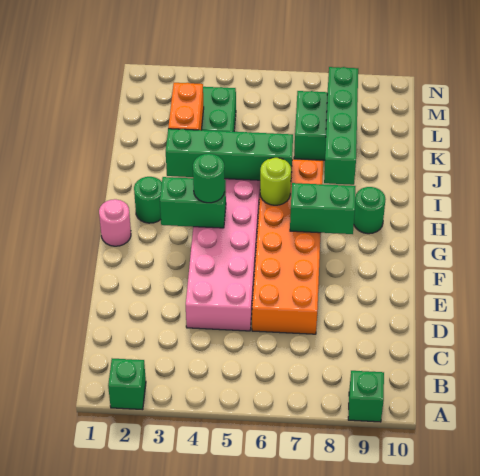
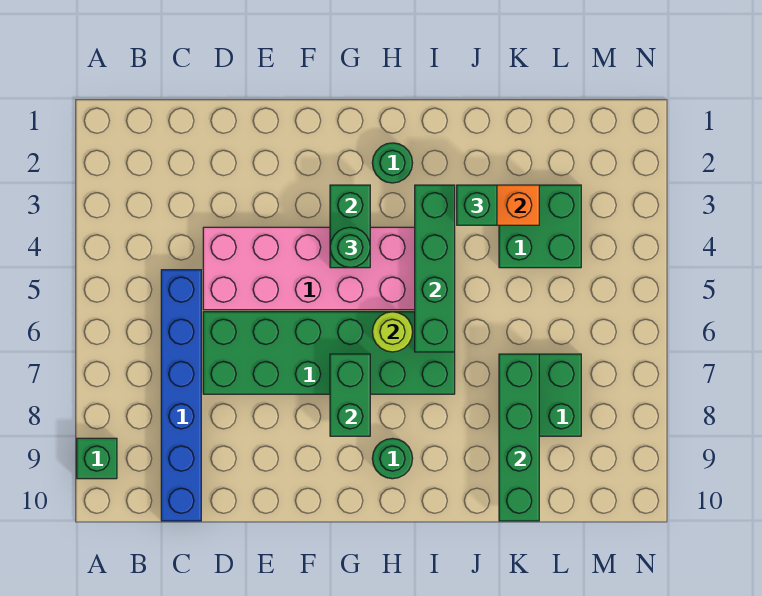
green brick A2 level 1 -> green brick J3 level 3
none -> blue brick C5:C10 level 1
orange brick D6:I7 level 1 -> green brick D6:I7 level 1
pink round brick G1 level 1 -> none
green brick I8:L8 level 2 -> green brick K7:K10 level 2

